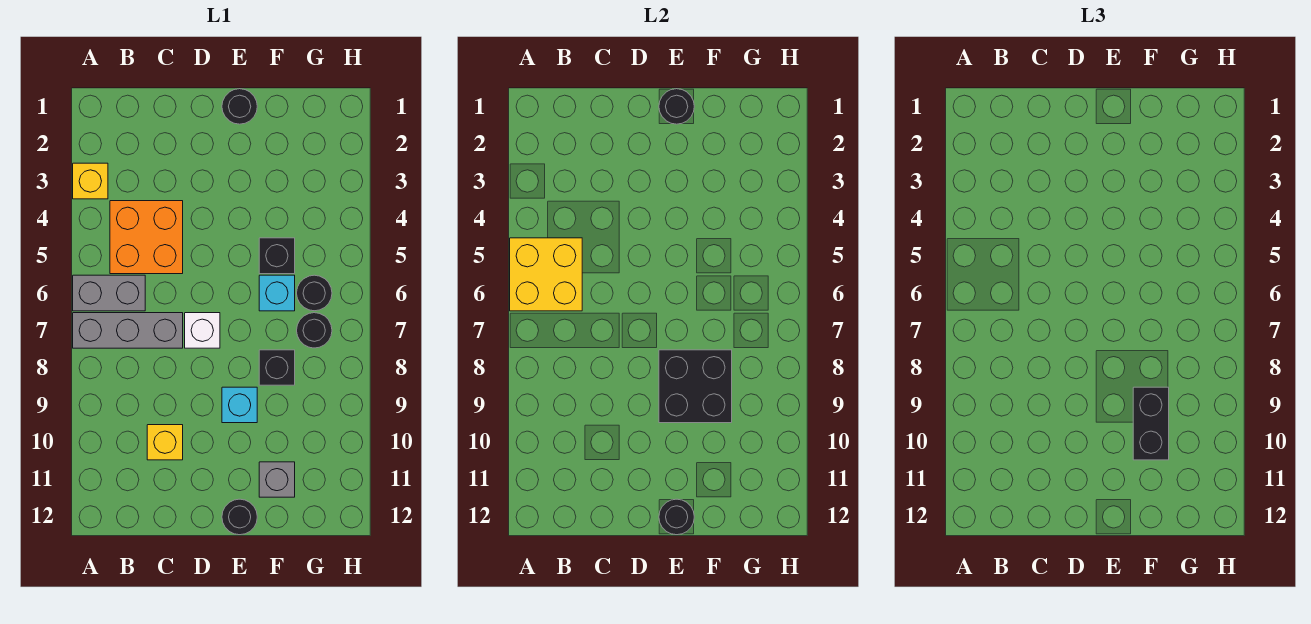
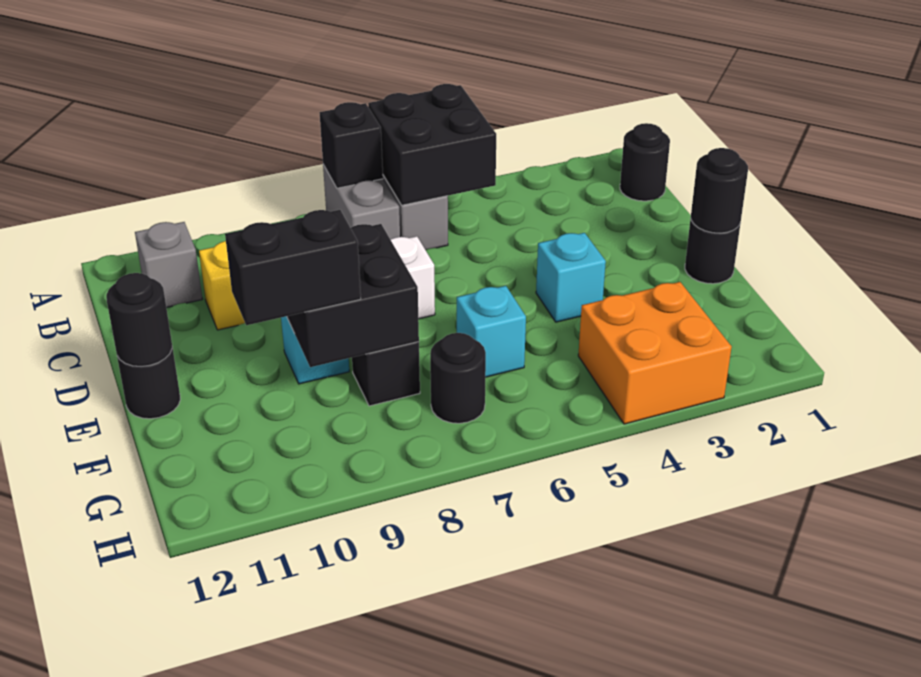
yellow brick A3 level 1 -> none
yellow brick A5:B6 level 2 -> black brick A5:B6 level 2
grey brick A7:C7 level 1 -> grey brick A7:B7 level 1
orange brick B4:C5 level 1 -> orange brick G3:H4 level 1
none -> cyan brick E4 level 1
black brick F5 level 1 -> black brick A7 level 2
grey brick F11 level 1 -> grey brick B11 level 1
black round brick G6 level 1 -> black round brick B1 level 1

